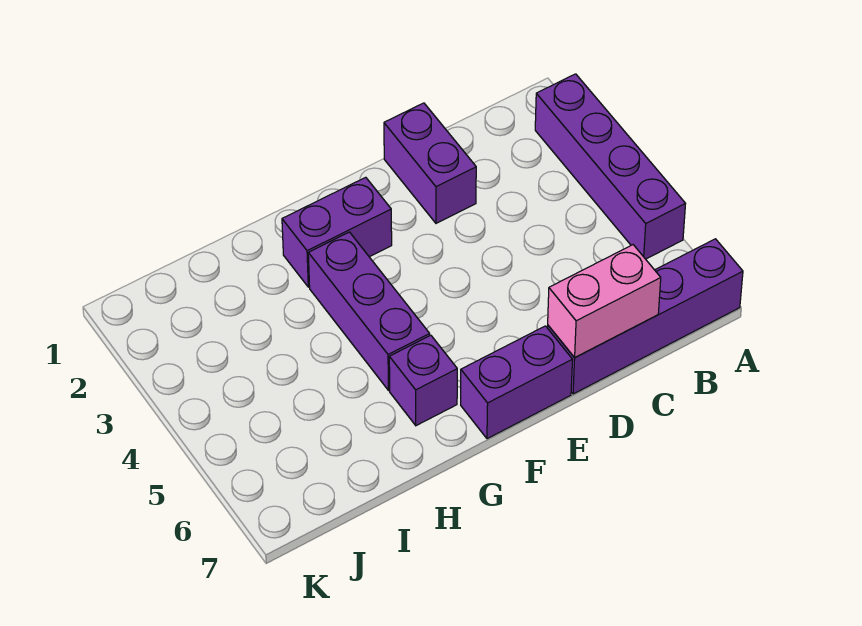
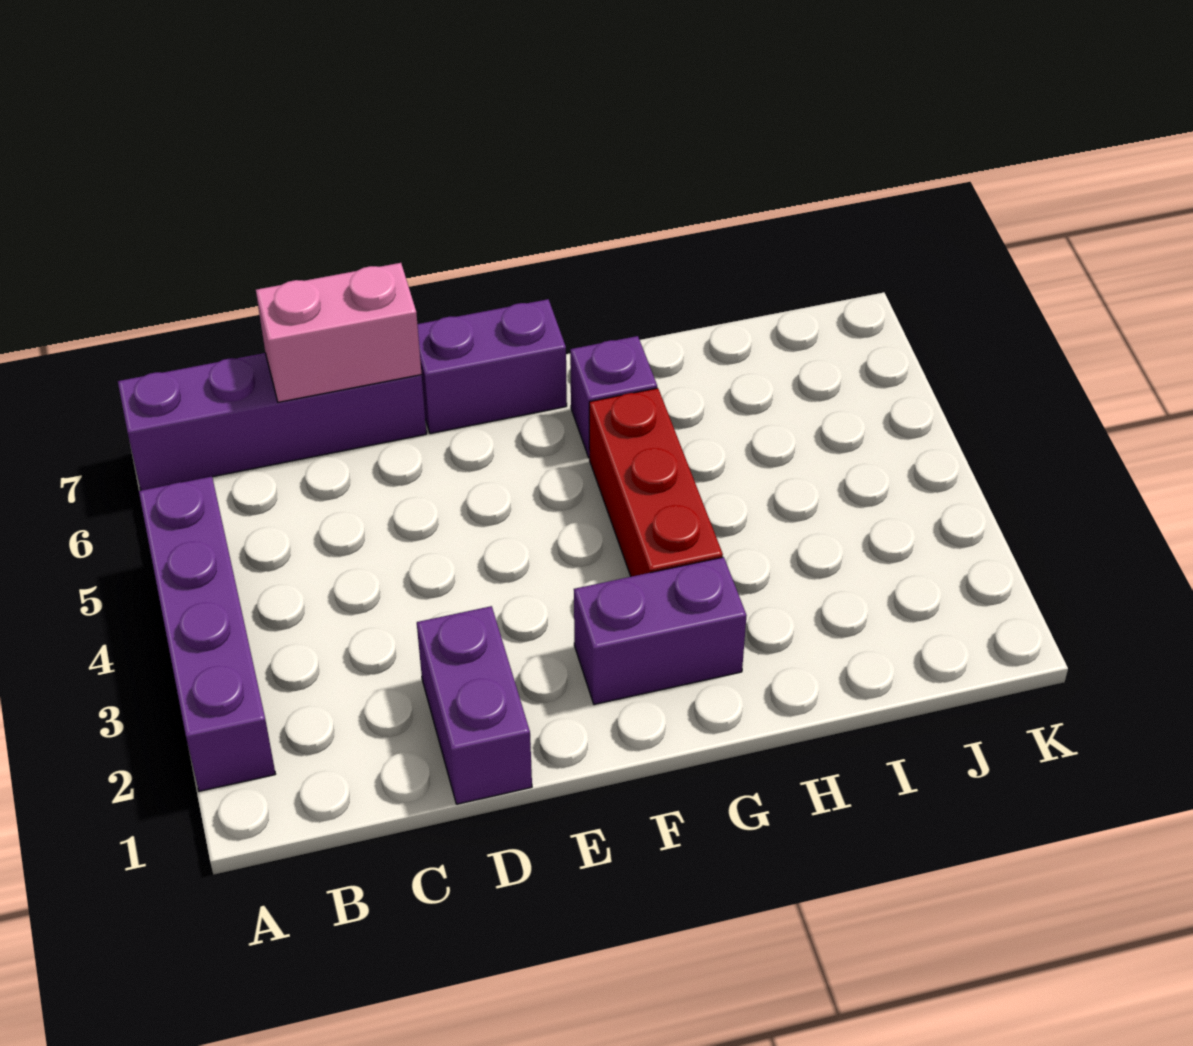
purple brick G3:G5 level 1 -> red brick G3:G5 level 1

